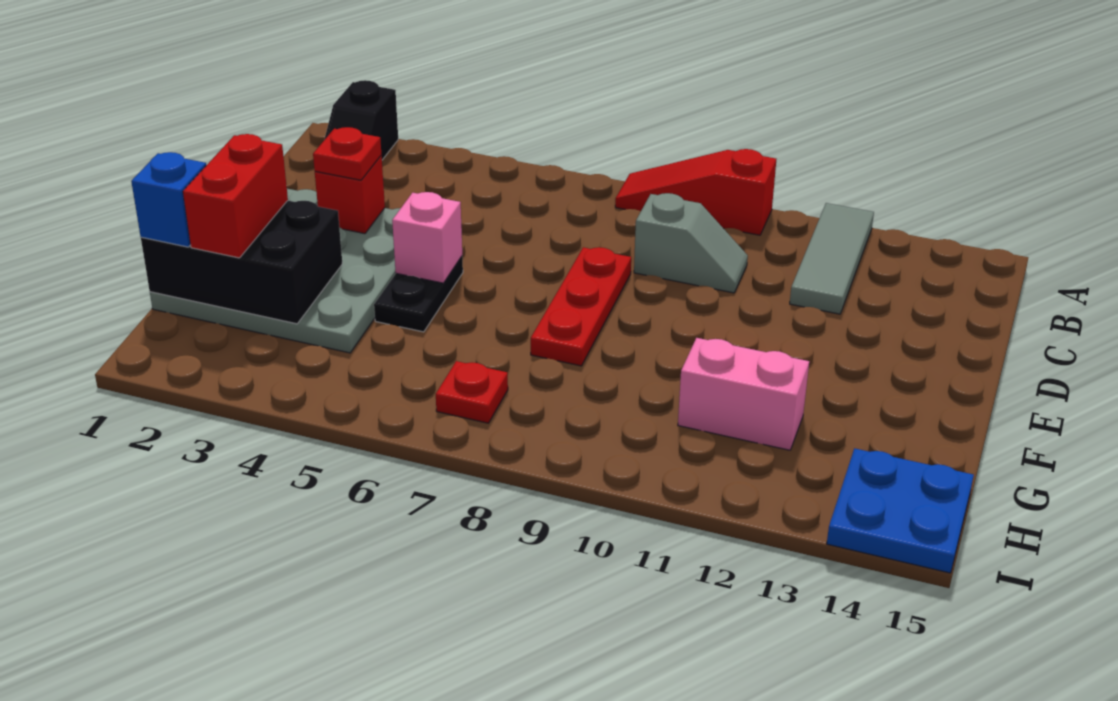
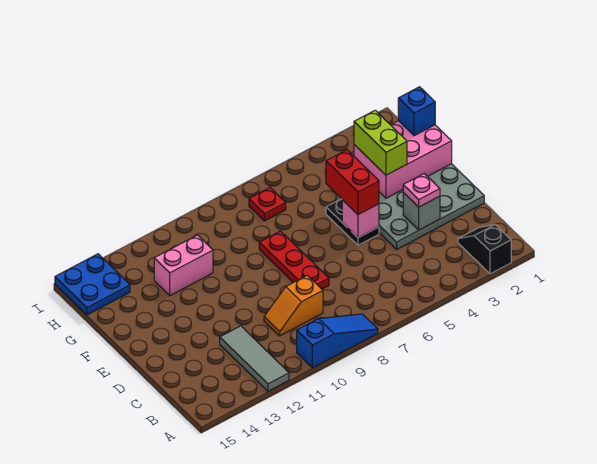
red slope A8:A10 level 1 top 10 -> blue slope A8:A10 level 1 top 10
grey slope C9:C10 level 1 top 9 -> orange slope C9:C10 level 1 top 9
red brick D3 level 2 -> grey brick D3 level 2
red plate D3 level 3 -> pink plate D3 level 3
black brick F1:G3 level 2 -> pink brick F1:G3 level 2
red brick F2:G2 level 3 -> red brick E5:F5 level 3
none -> lime brick F3:G3 level 3

